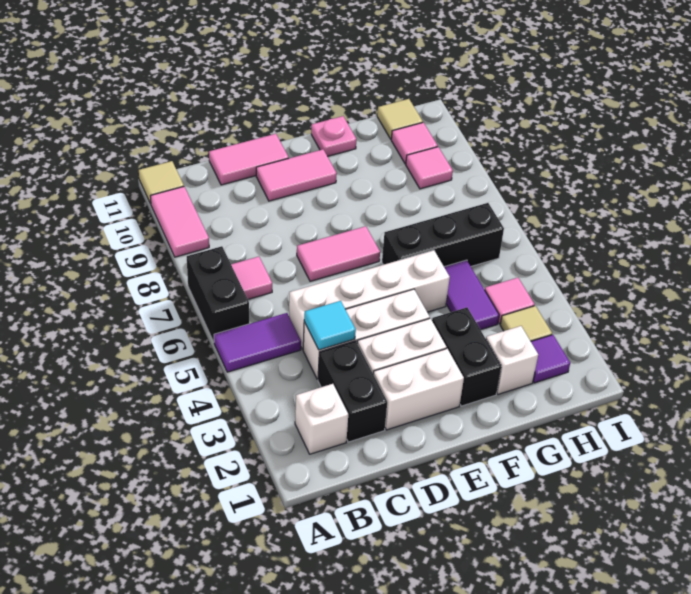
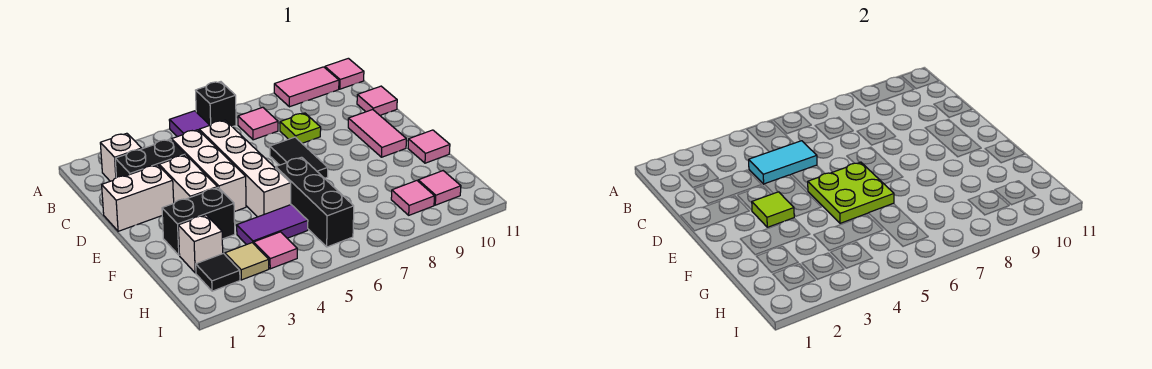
black brick A6:A7 level 1 -> black brick A6 level 1
tan tile A11 level 1 -> pink tile A11 level 1
cyan tile C4 level 2 -> cyan tile C4:C5 level 2
none -> lime plate C8 level 1
pink tile C11:D11 level 1 -> pink tile C11 level 1
white brick D2:E2 level 1 -> white brick D1:D2 level 1
pink tile D7:E7 level 1 -> black tile D7:E7 level 1
none -> lime tile E3 level 2
none -> lime plate E5:F6 level 2
pink plate F11 level 1 -> pink tile F11 level 1
purple tile H2 level 1 -> black tile H2 level 1
tan tile H11 level 1 -> none

